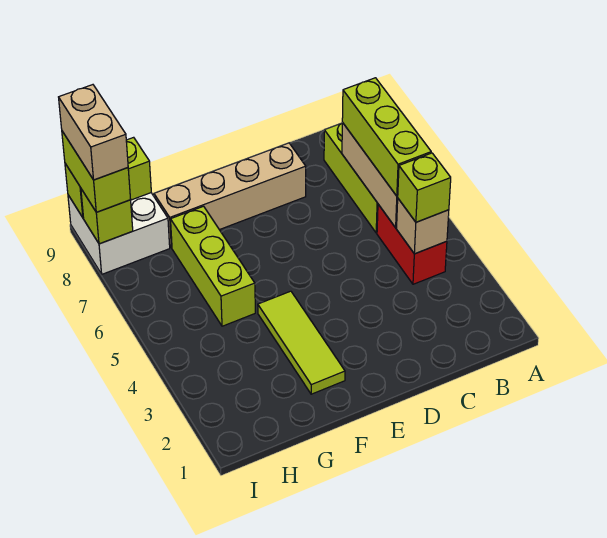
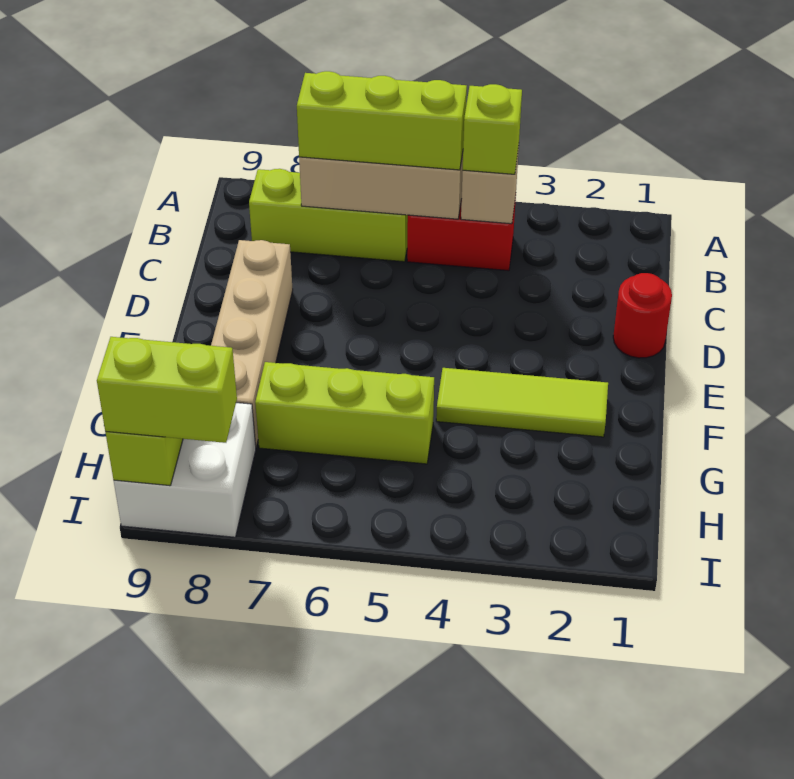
none -> red round brick D1 level 1
lime brick I8 level 2 -> none
tan brick I8:I9 level 4 -> none

